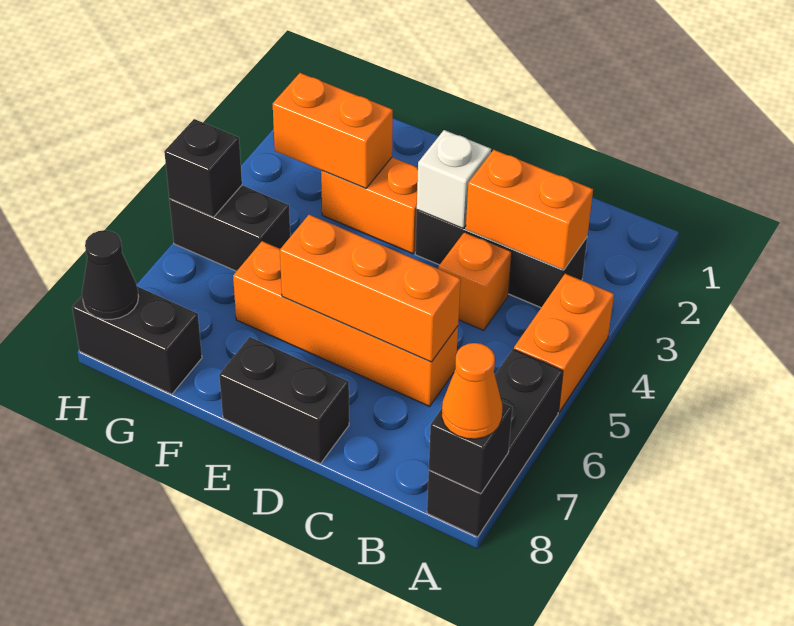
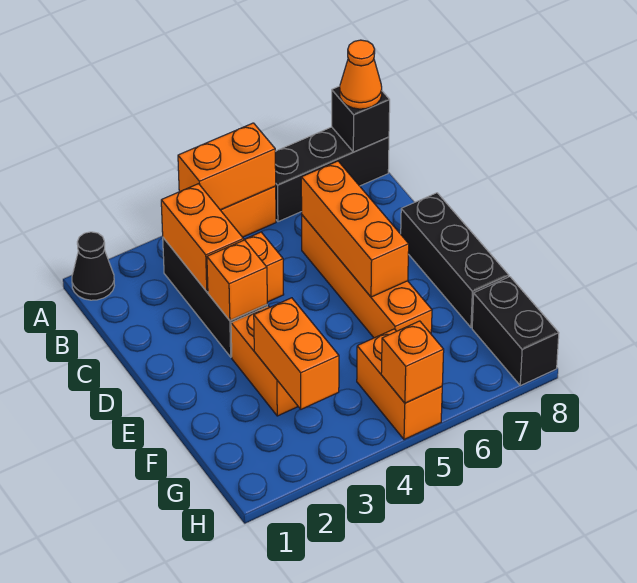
none -> orange brick A4:A5 level 2
white brick D3 level 2 -> orange brick D3 level 2
black brick D8:E8 level 1 -> black brick D8:F8 level 1
black brick G5:H5 level 1 -> orange brick G5:H5 level 1
black brick H5 level 2 -> orange brick H5 level 2
black cone H8 level 2 -> black cone A1 level 1

